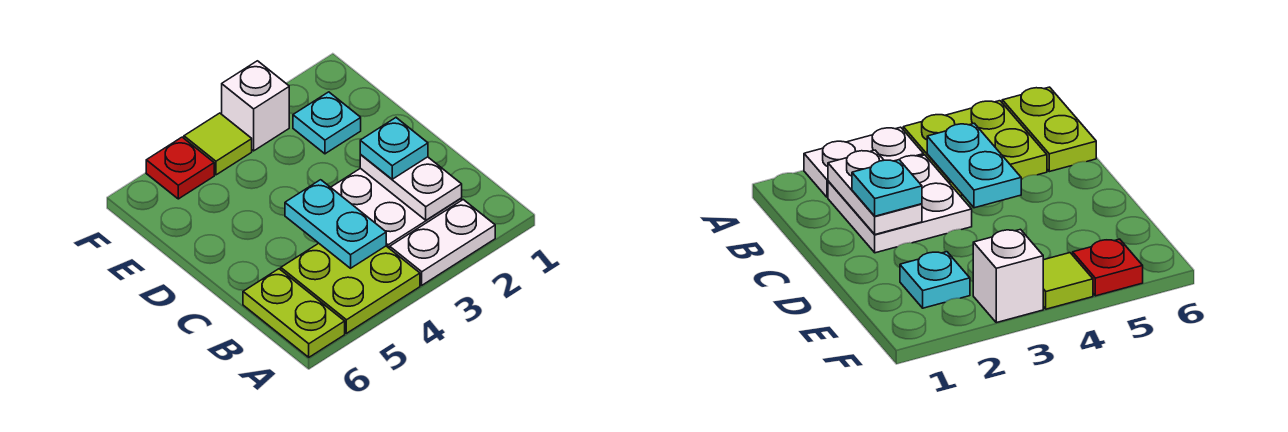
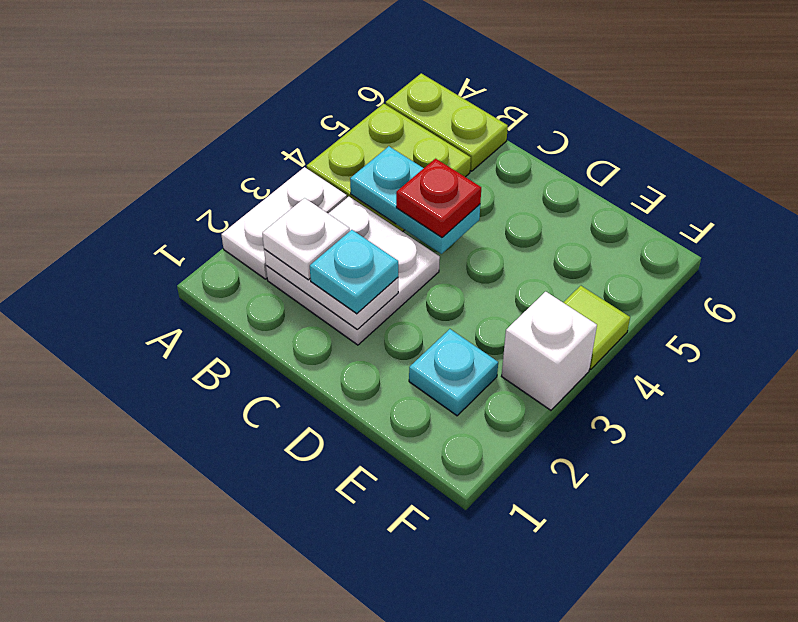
none -> white plate B2 level 3
red plate F5 level 1 -> red plate C4 level 3

